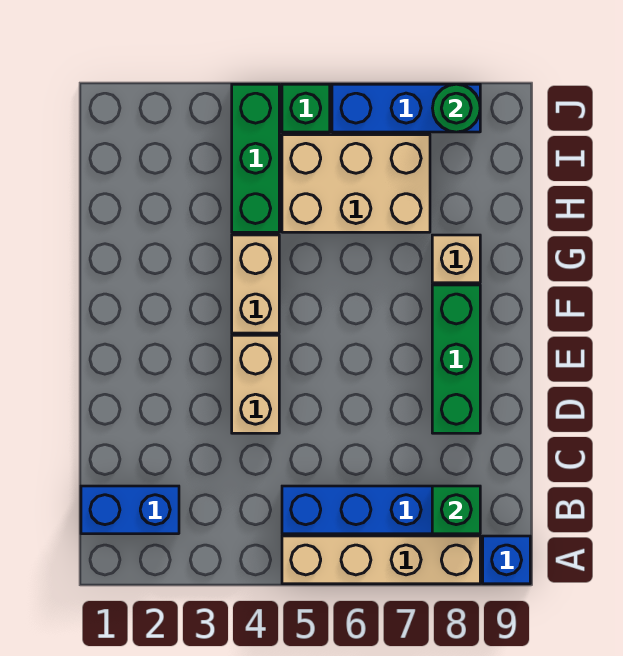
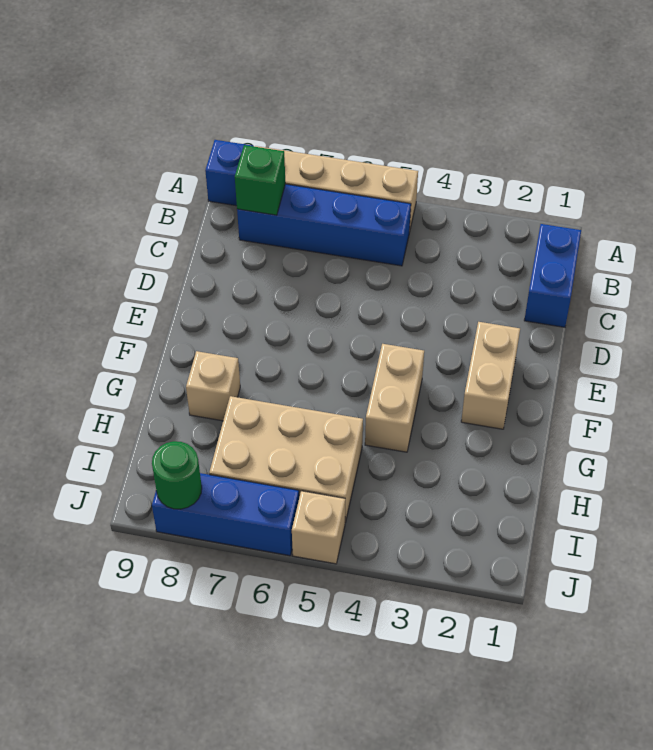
blue brick B1:B2 level 1 -> blue brick B1:C1 level 1
tan brick D4:E4 level 1 -> tan brick E2:F2 level 1
green brick D8:F8 level 1 -> none
green brick H4:J4 level 1 -> none
green brick J5 level 1 -> tan brick J5 level 1

